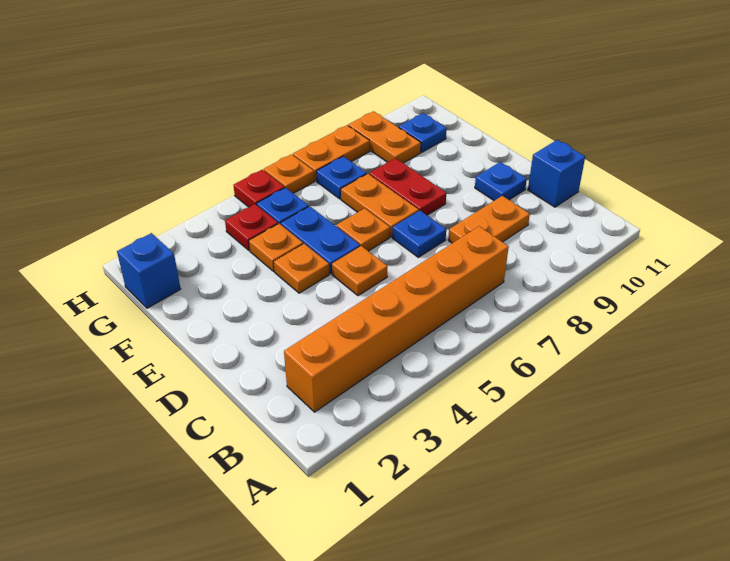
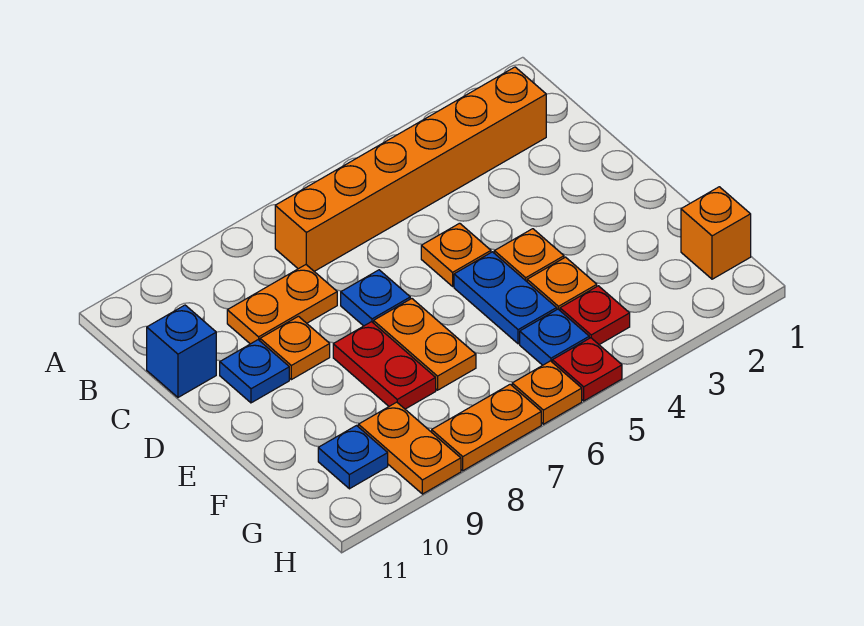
orange plate E6 level 1 -> orange plate D9 level 1
blue brick G1 level 1 -> orange brick G1 level 1
blue plate G7 level 1 -> none

